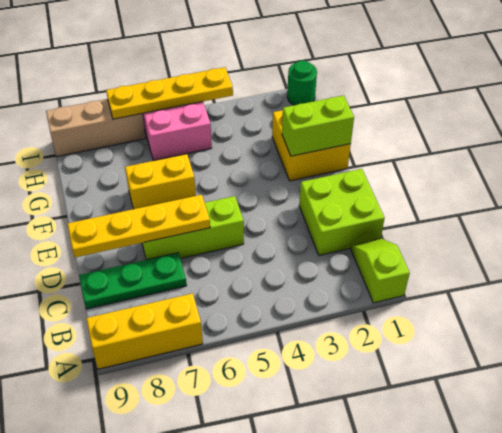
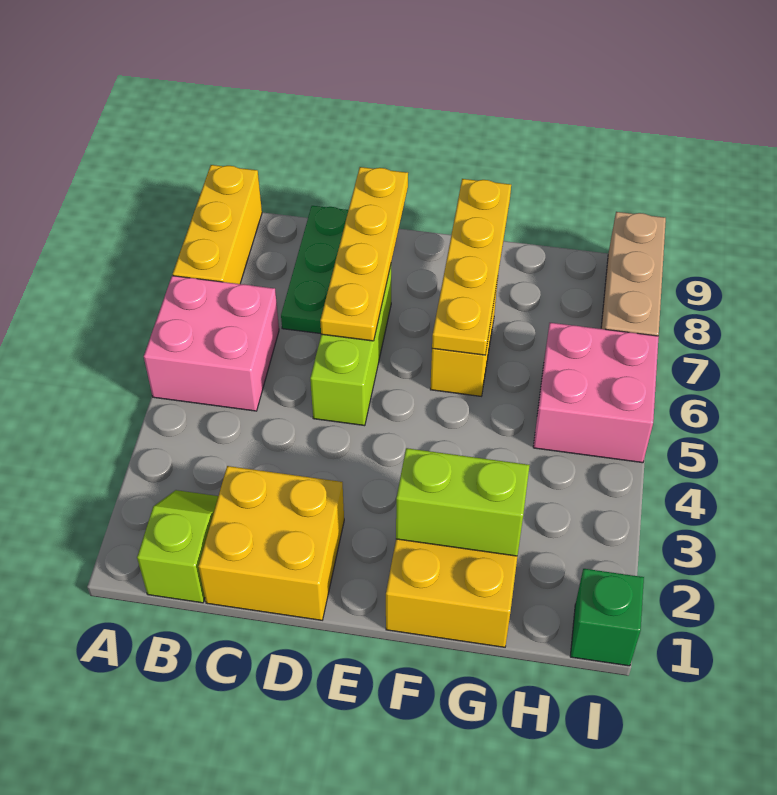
lime slope A1:B1 level 1 top A -> lime slope B1:B2 level 1 top 1
none -> pink brick A5:B6 level 1
lime brick C1:D2 level 1 -> yellow brick C1:D2 level 1
lime brick F1:F2 level 2 -> lime brick F2:G2 level 2
green round brick I1 level 1 -> green brick I1 level 1
yellow plate I4:I7 level 2 -> yellow plate F6:F9 level 2

